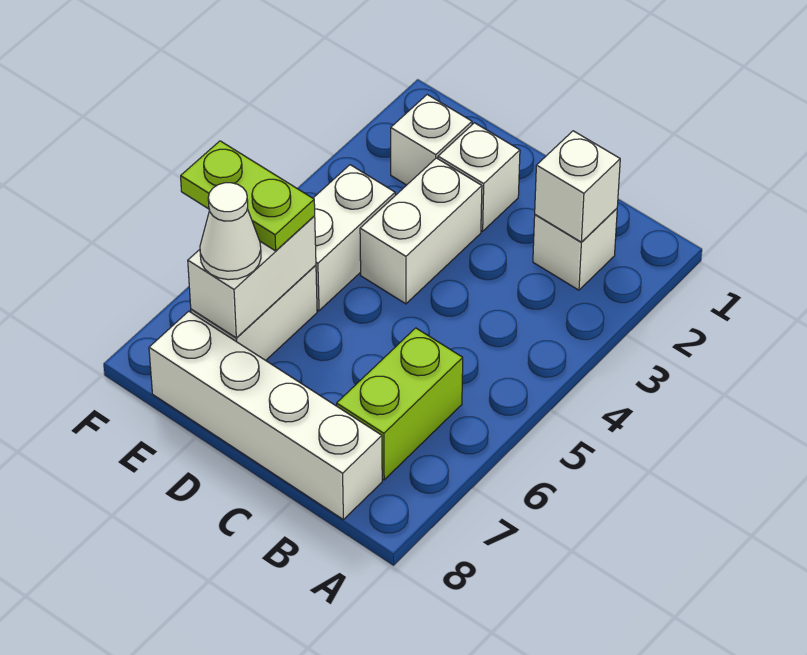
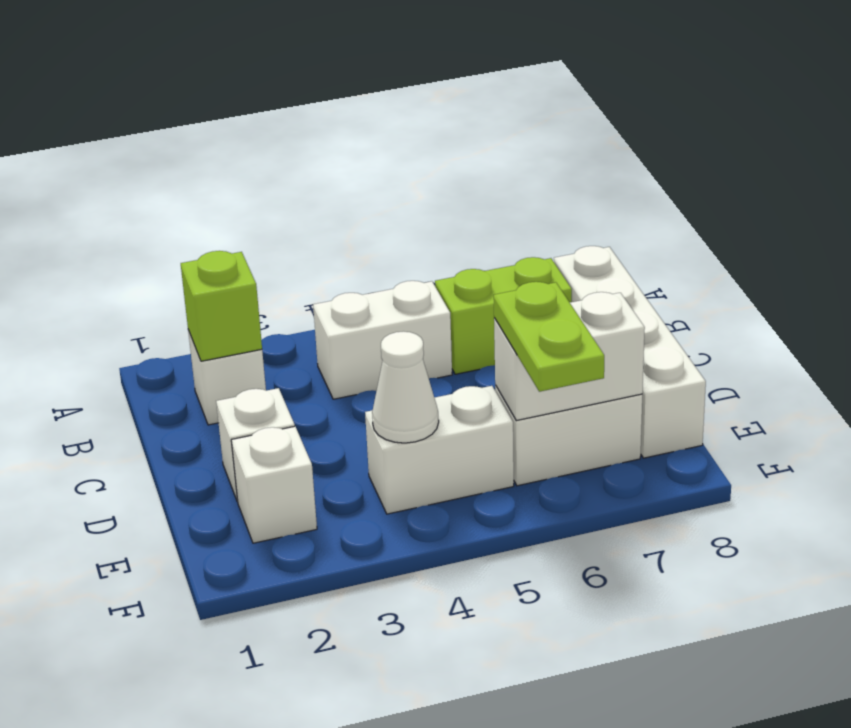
white brick B2 level 2 -> lime brick B2 level 2
white brick D3:D4 level 1 -> white brick B4:B5 level 1
white cone E7 level 3 -> white cone E4 level 2

